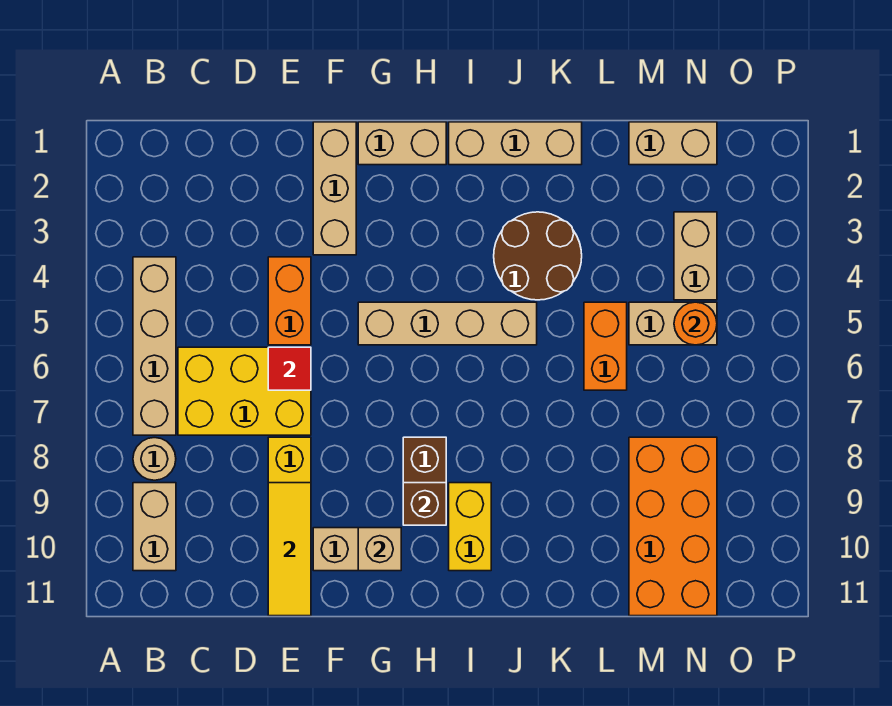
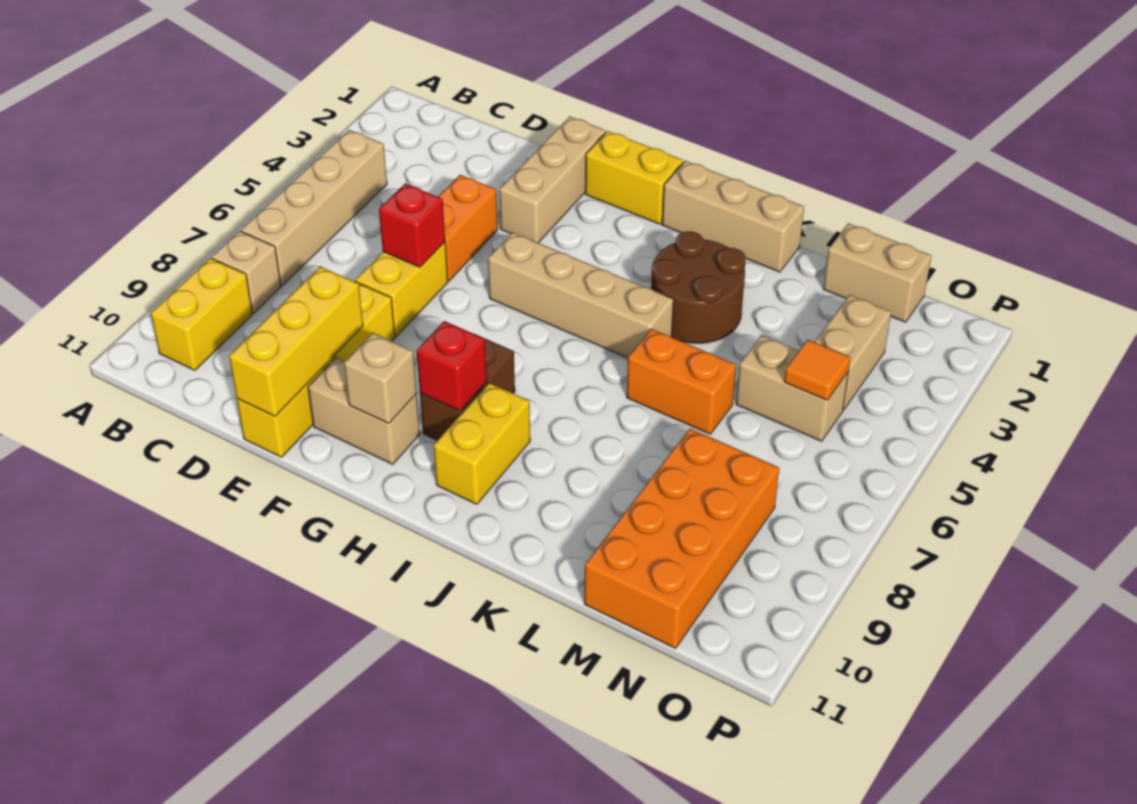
tan round brick B8 level 1 -> tan brick B8 level 1
tan brick B9:B10 level 1 -> yellow brick B9:B10 level 1
yellow brick C6:E7 level 1 -> yellow brick E6:E7 level 1
red tile E6 level 2 -> red brick E6 level 2
yellow tile E9:E11 level 2 -> yellow brick E9:E11 level 2
tan brick G1:H1 level 1 -> yellow brick G1:H1 level 1
brown brick H9 level 2 -> red brick H9 level 2
orange brick L5:L6 level 1 -> orange brick K6:L6 level 1
orange round brick N5 level 2 -> orange tile N5 level 2

